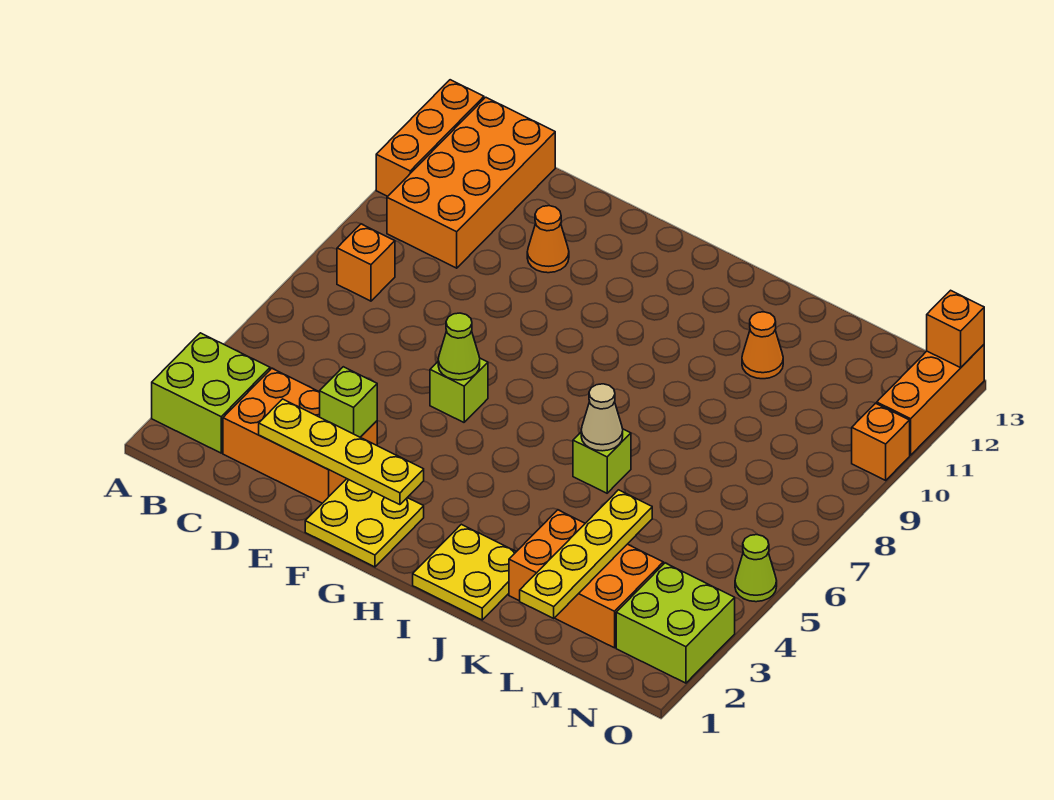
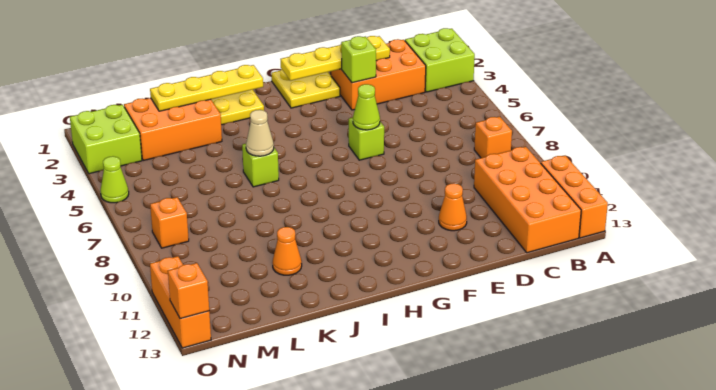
yellow plate L1:L4 level 2 -> yellow plate I2:L2 level 2
orange brick O10 level 1 -> orange brick N8 level 1

